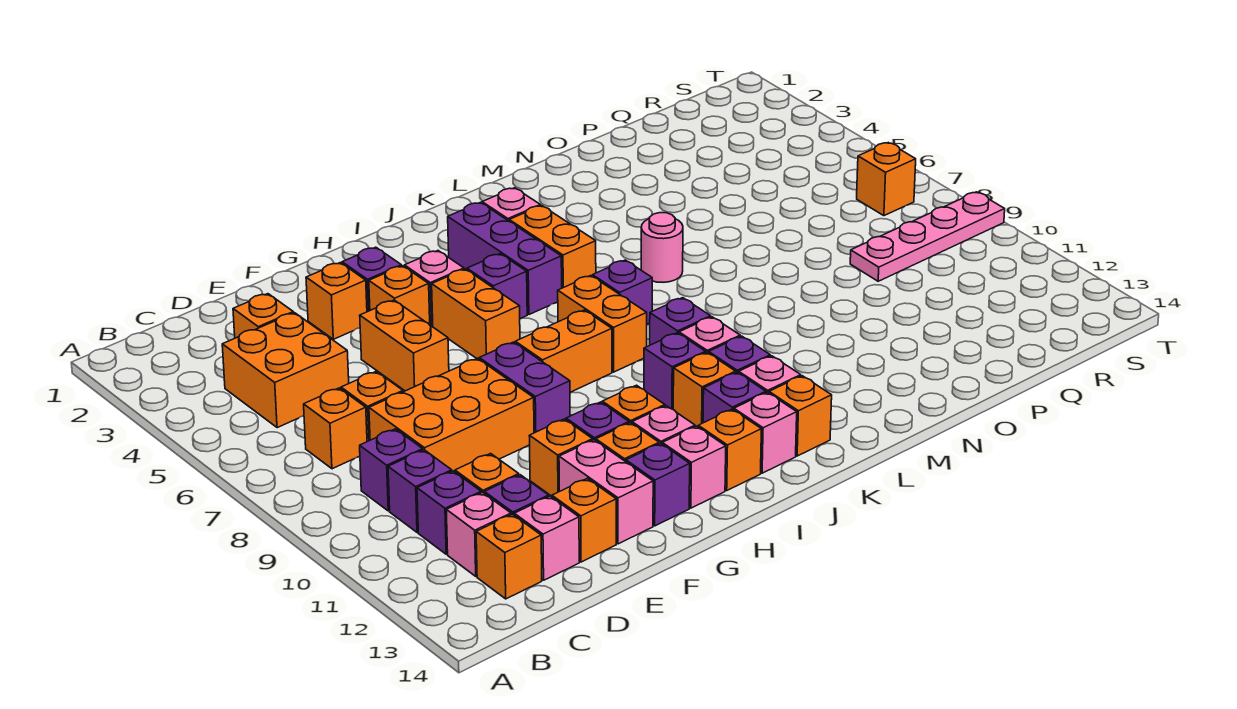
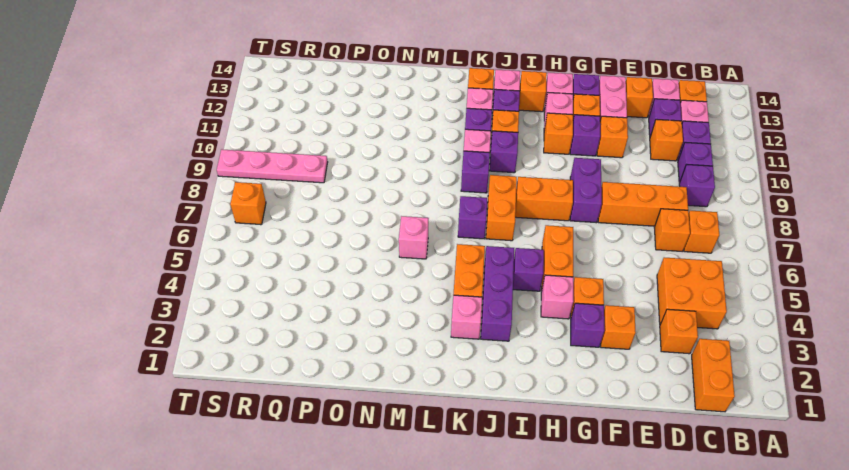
orange brick D8:F9 level 1 -> orange brick D8:F8 level 1
orange brick F5:F6 level 1 -> orange brick C1:C2 level 1
pink round brick M6 level 1 -> pink brick M6 level 1

